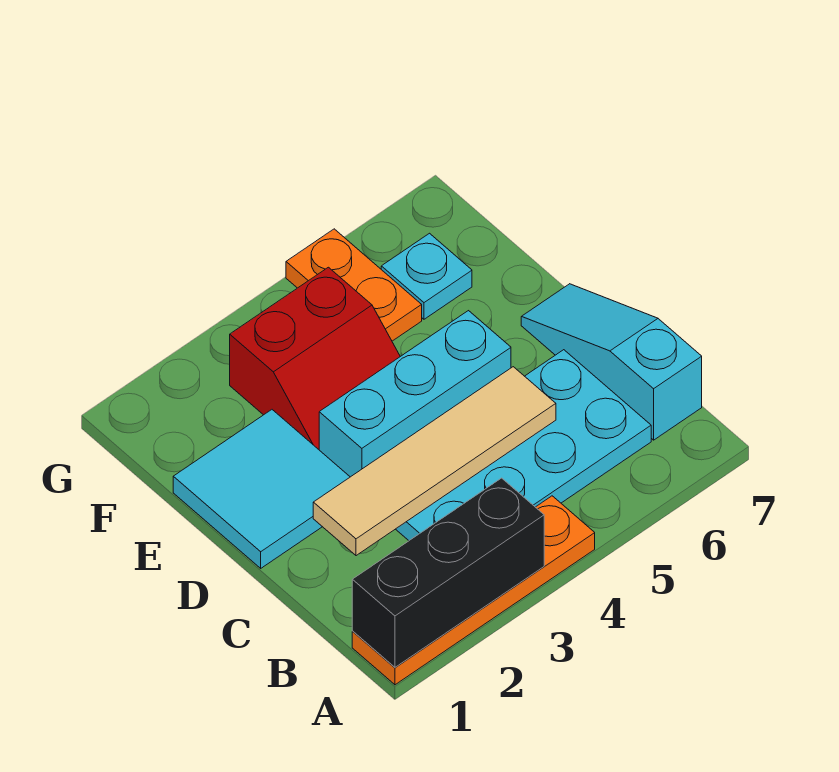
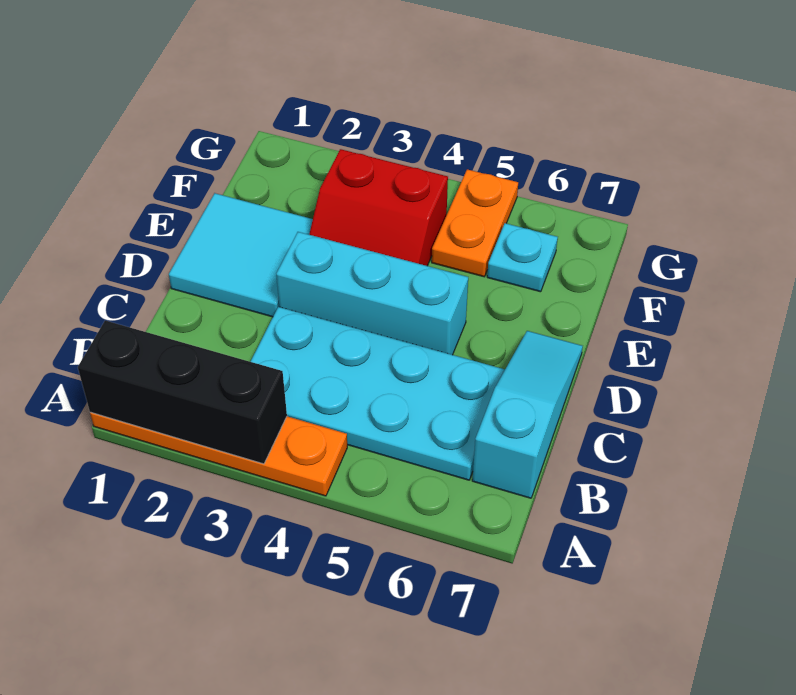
tan tile C2:C5 level 2 -> none

